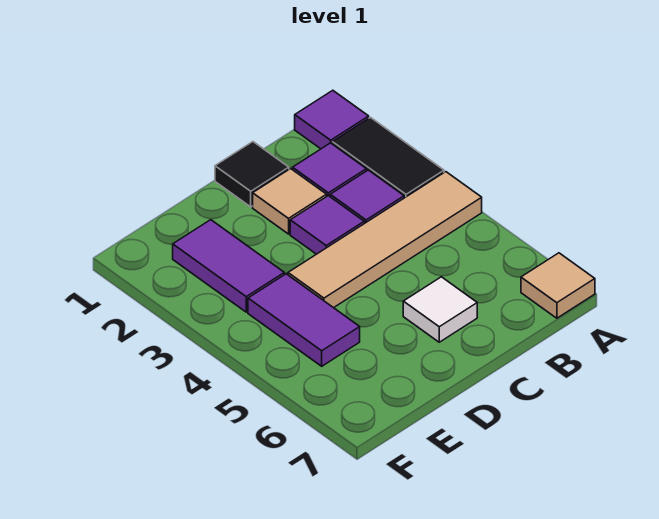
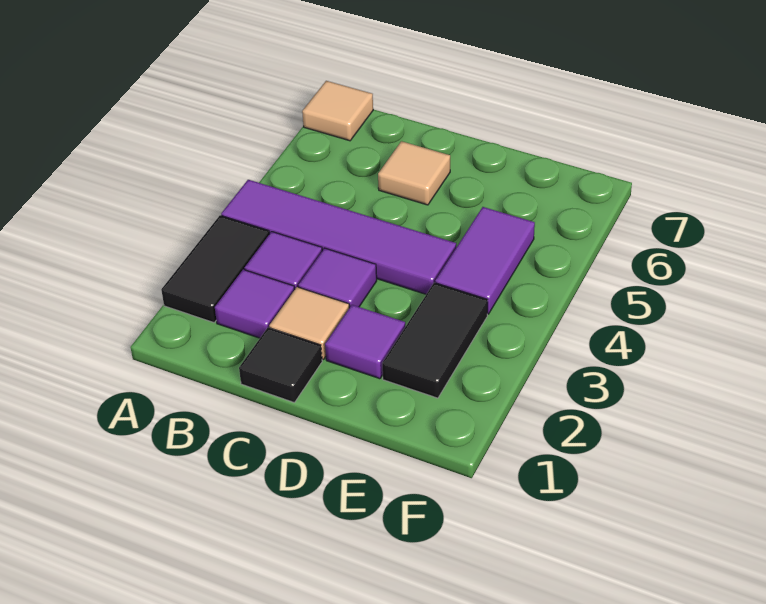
purple tile A1 level 1 -> purple tile D2 level 1
tan tile A4:D4 level 1 -> purple tile A4:D4 level 1
white tile C6 level 1 -> tan tile C6 level 1
purple tile E2:E3 level 1 -> black tile E2:E3 level 1

